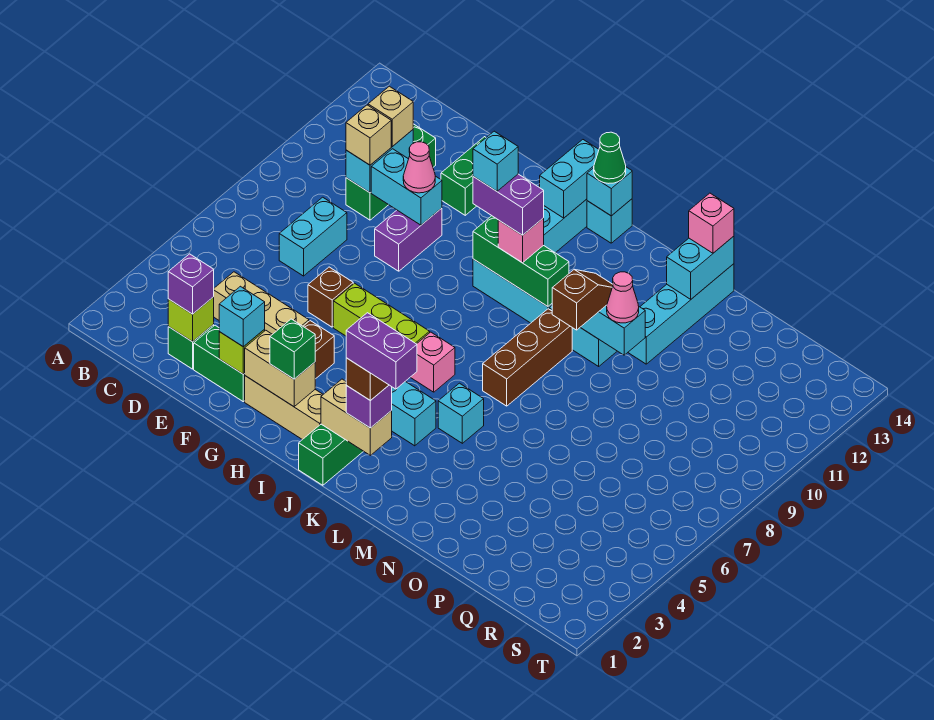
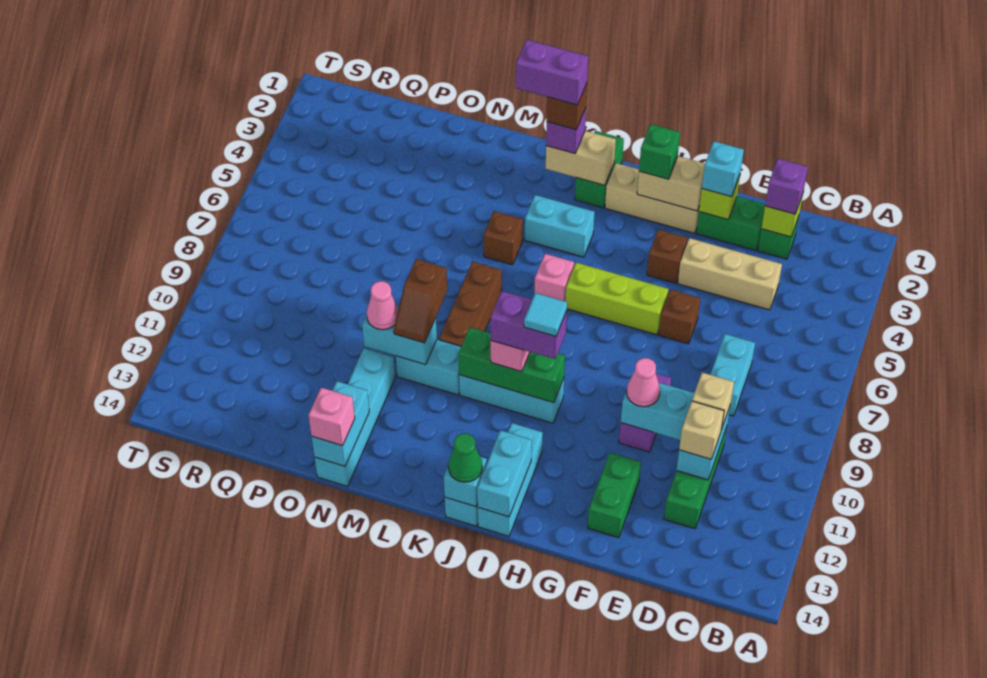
cyan brick I10 level 5 -> cyan tile I10 level 5
cyan brick L5 level 1 -> brown brick L5 level 1

